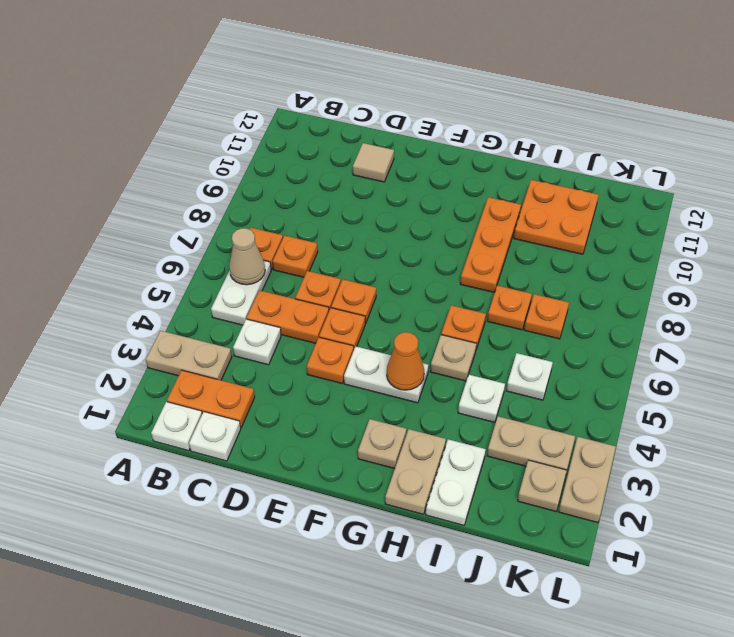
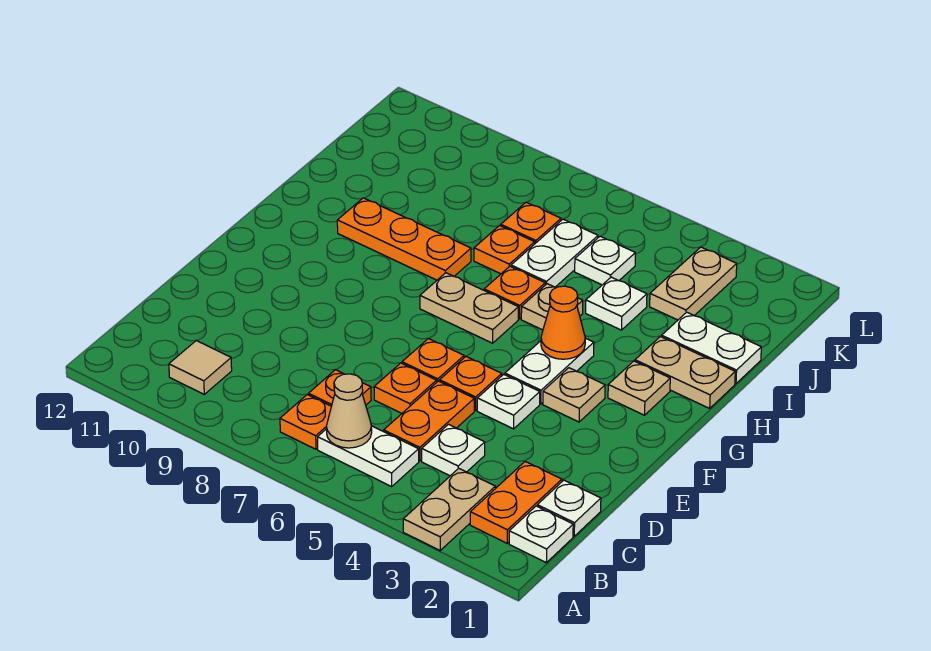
tan tile D11 level 1 -> tan tile B10 level 1
orange plate E4 level 1 -> white plate E4 level 1
none -> white plate I6:J6 level 1
orange plate I10:J11 level 1 -> none
tan plate K2 level 1 -> tan plate F3 level 1
tan plate L2:L3 level 1 -> tan plate G6:G7 level 1

